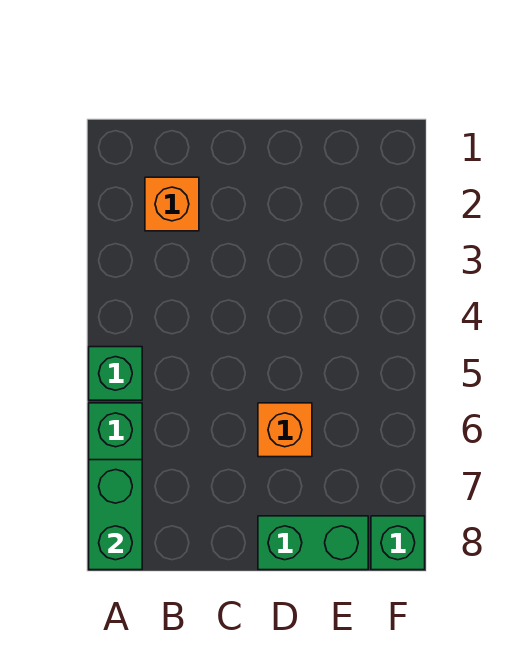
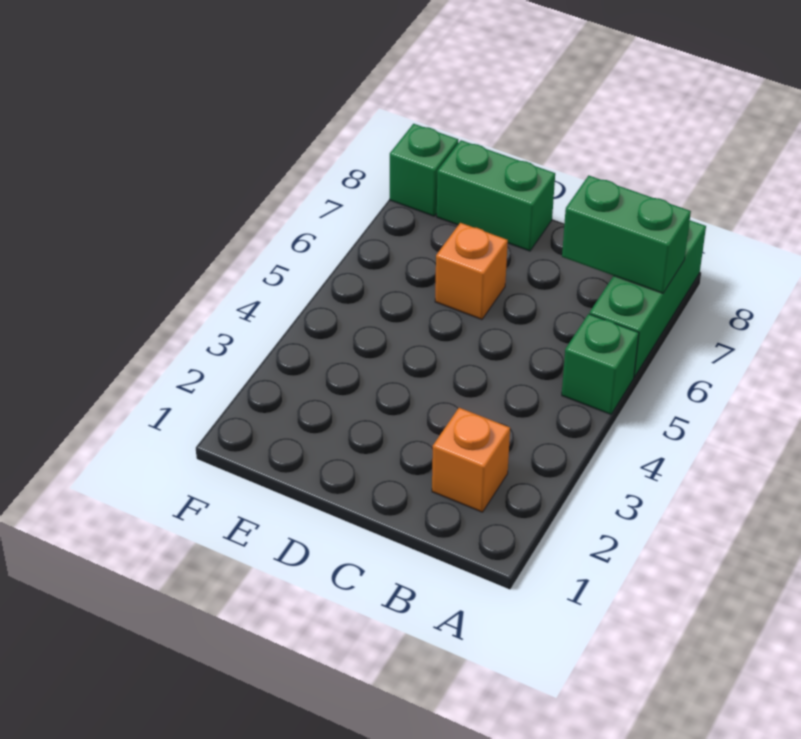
green brick A7:A8 level 2 -> green brick A7:B7 level 2

